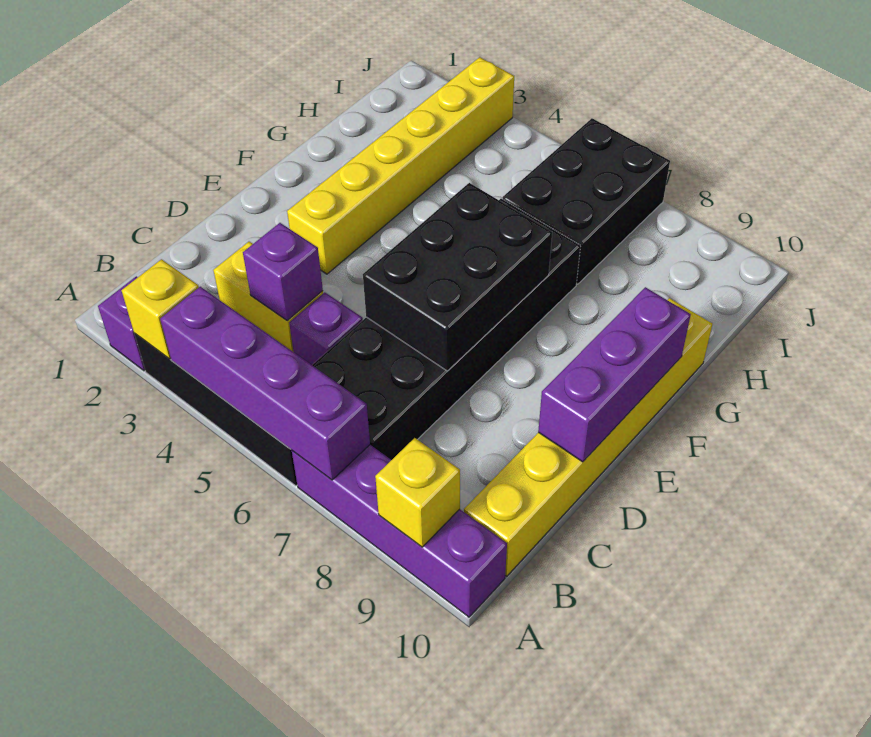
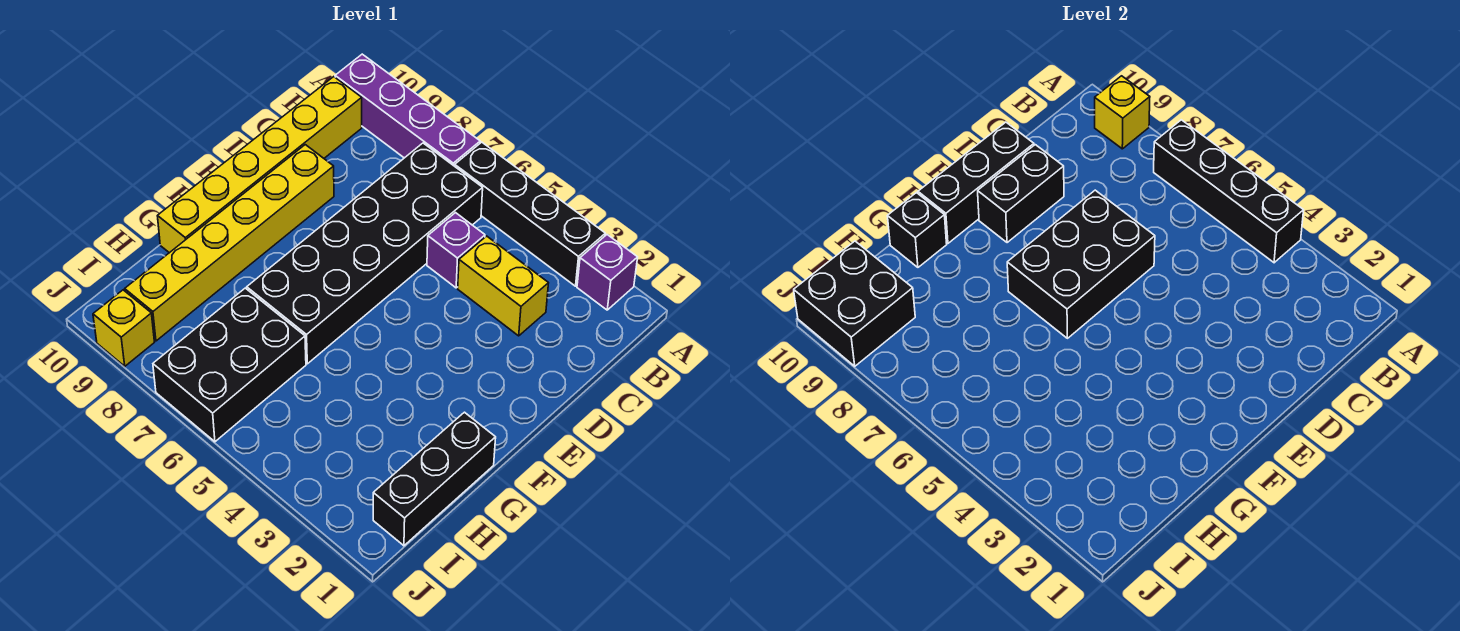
yellow brick A3 level 2 -> yellow brick J9 level 1
purple brick A4:A7 level 2 -> black brick A4:A7 level 2
purple brick C4 level 2 -> none
none -> black brick D9:E9 level 2
purple brick D10:F10 level 2 -> black brick D10:F10 level 2
yellow brick E3:J3 level 1 -> yellow brick D9:I9 level 1
none -> black brick G1:I1 level 1
none -> black brick G10 level 2
none -> black brick I9:J10 level 2

